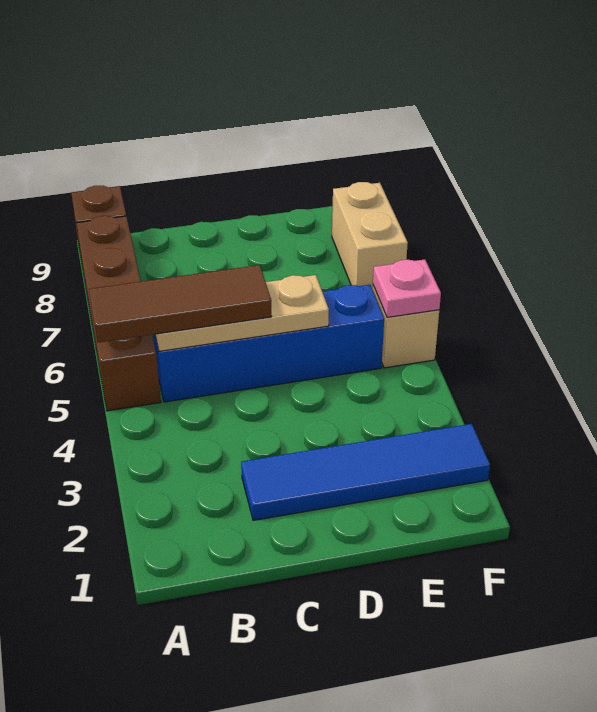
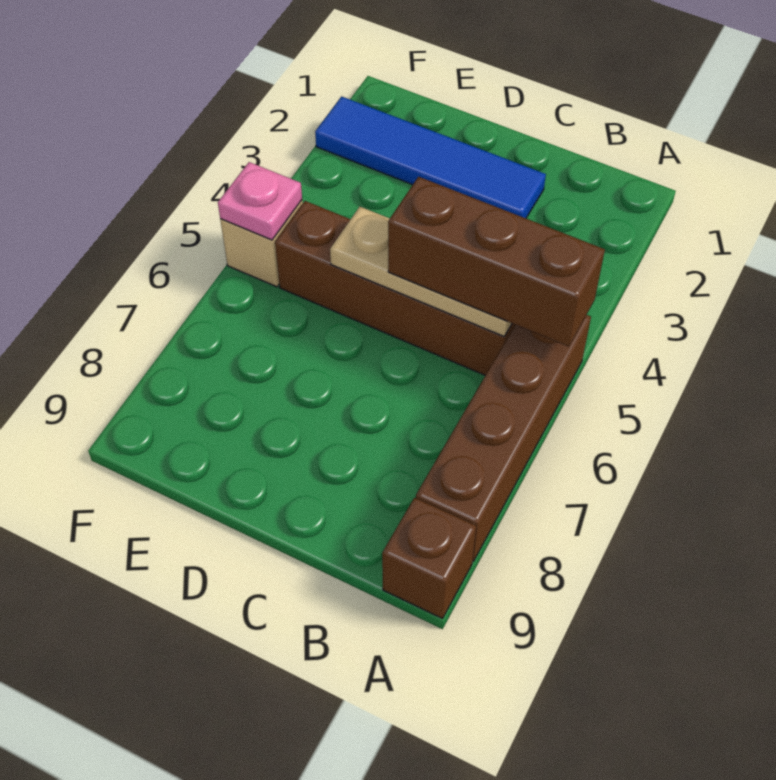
brown tile A5:C5 level 3 -> brown brick A5:C5 level 3
blue brick B5:E5 level 1 -> brown brick B5:E5 level 1
tan brick F7:F8 level 1 -> none

